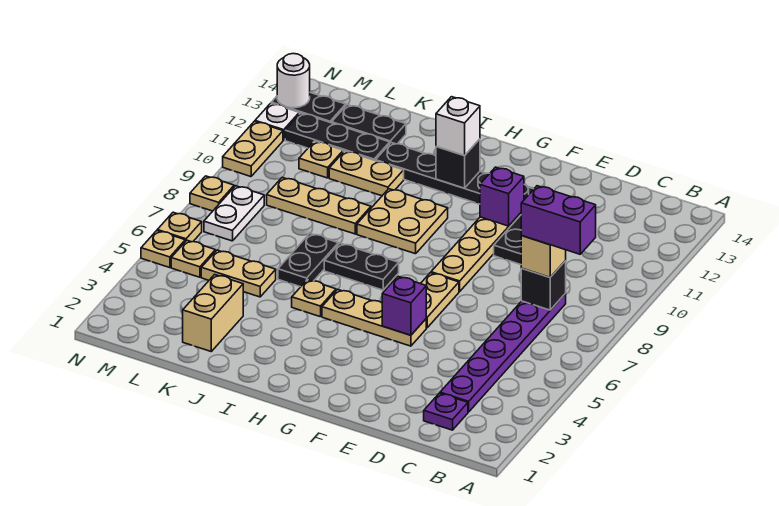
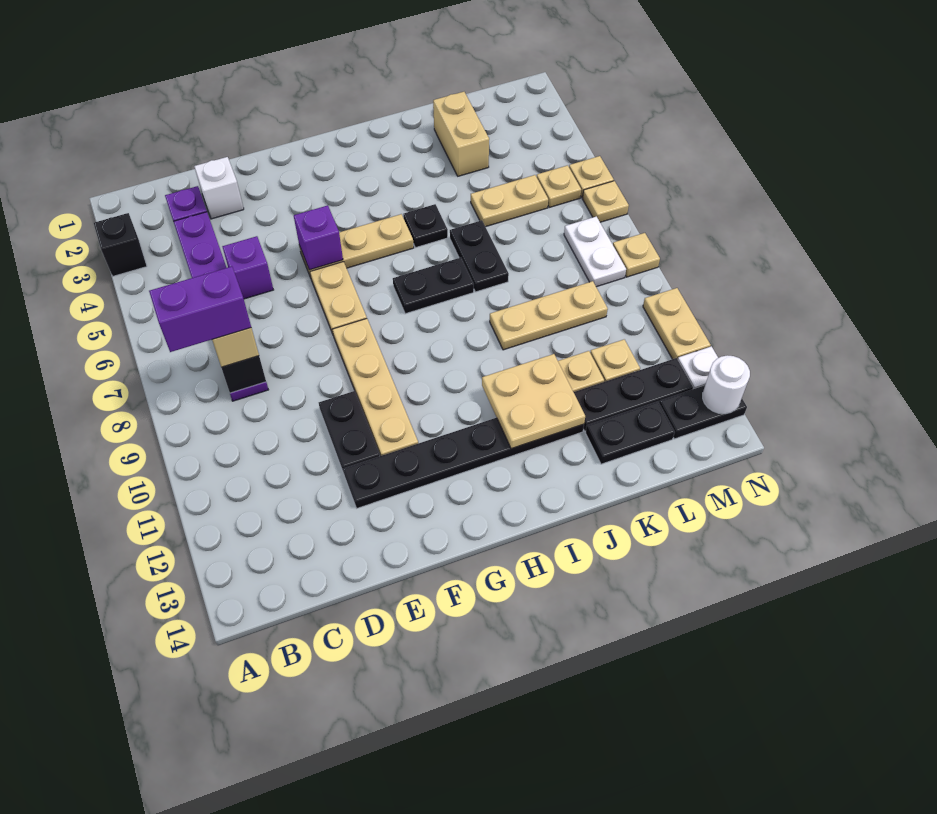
purple brick F11 level 2 -> purple brick D5 level 1
tan plate H9:I10 level 1 -> tan plate I11:J12 level 2
black brick H12 level 2 -> black brick A3 level 1
white brick H12 level 3 -> white brick D2 level 1
tan plate I5 level 1 -> black plate I5 level 1

